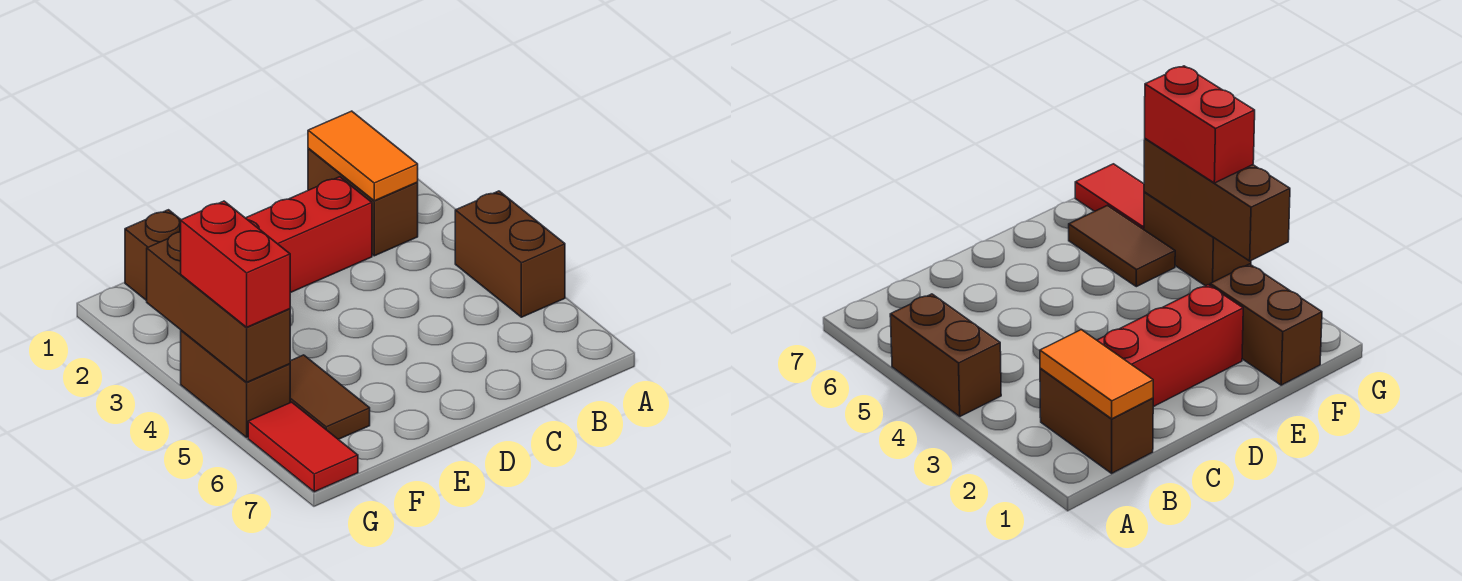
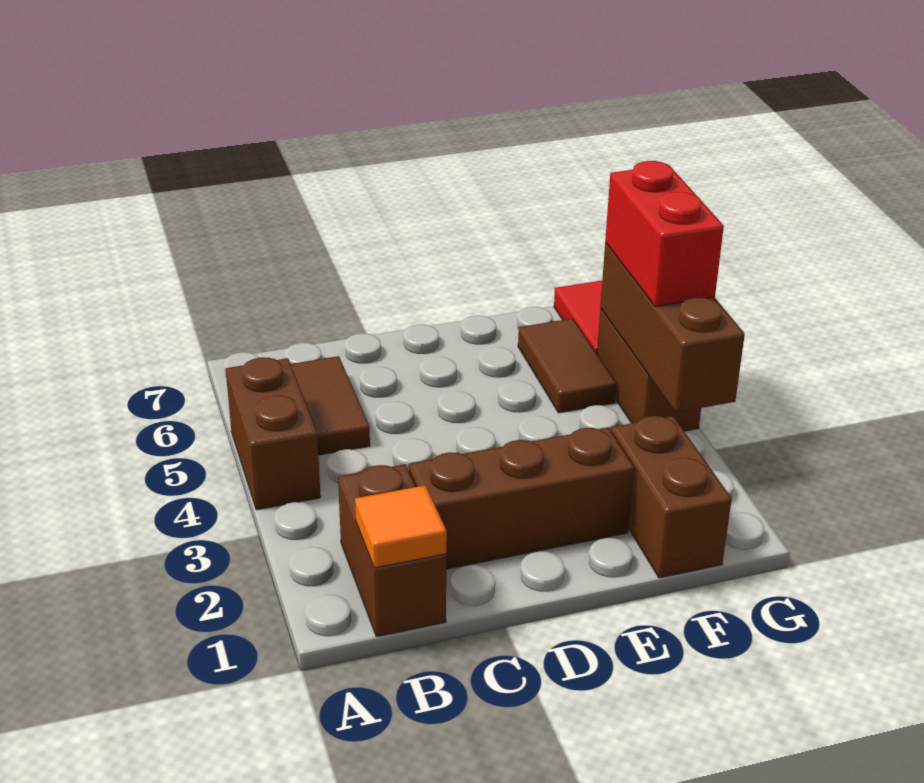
orange tile B1:B2 level 2 -> orange tile B1 level 2
none -> brown tile B5:B6 level 1
red brick C2:E2 level 1 -> brown brick C2:E2 level 1

